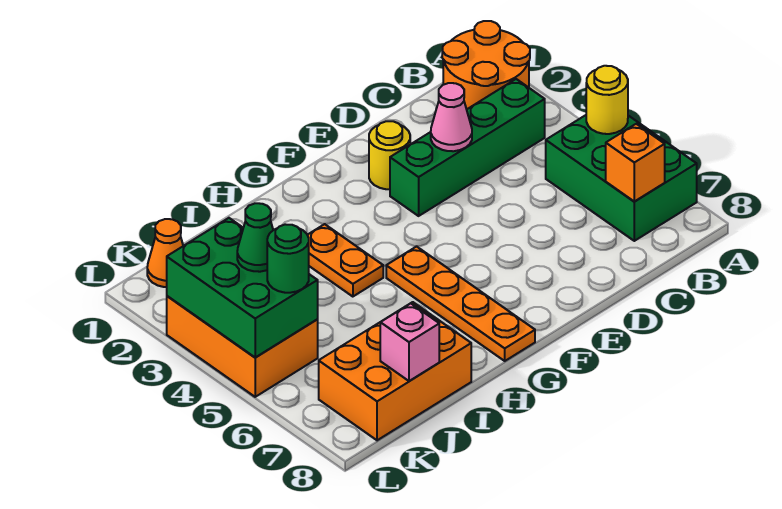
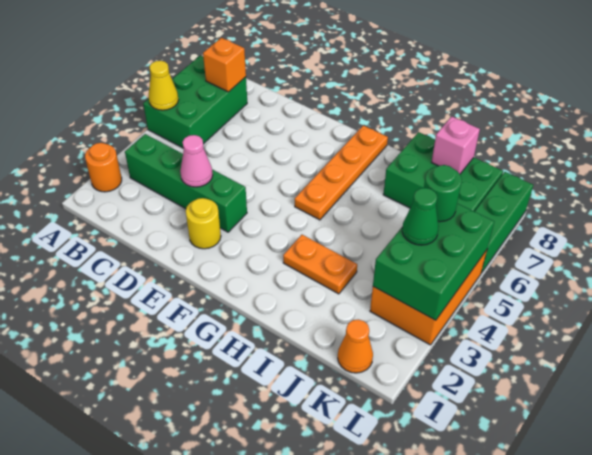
orange round brick A1:B2 level 1 -> orange round brick A2 level 1
yellow round brick A5 level 2 -> yellow cone A5 level 2
orange plate H3:H4 level 1 -> orange plate H3:I3 level 1
orange brick I7:K8 level 1 -> green brick I7:K8 level 1
none -> green brick L6:L8 level 1

